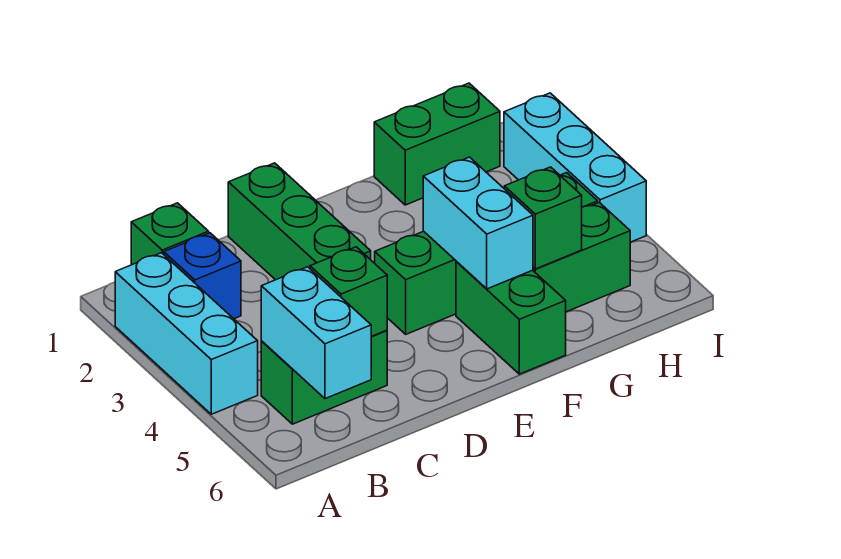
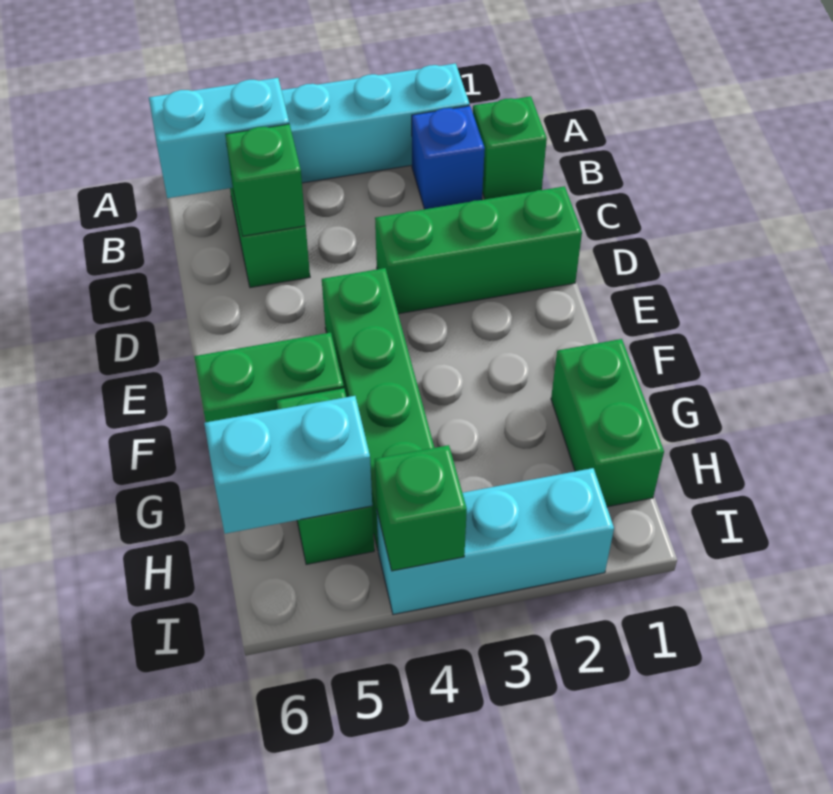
cyan brick F4:F5 level 2 -> cyan brick H5:H6 level 2
green brick G5 level 2 -> green brick I4 level 2

